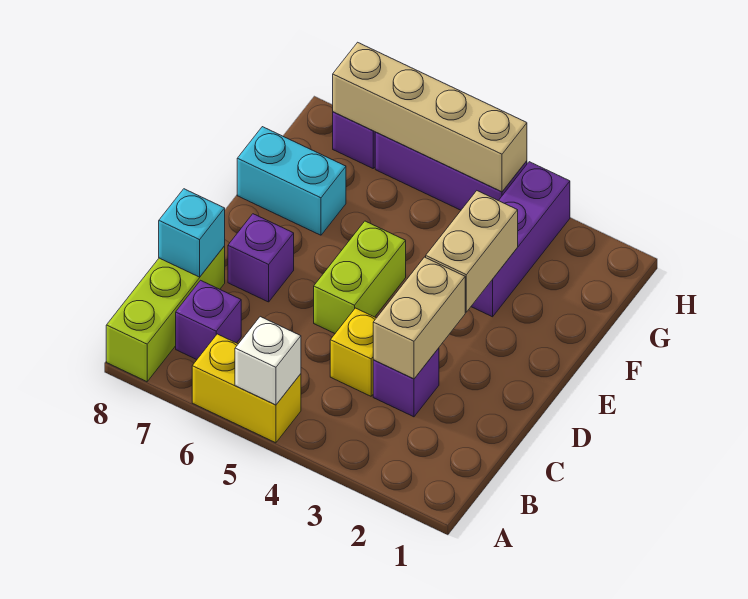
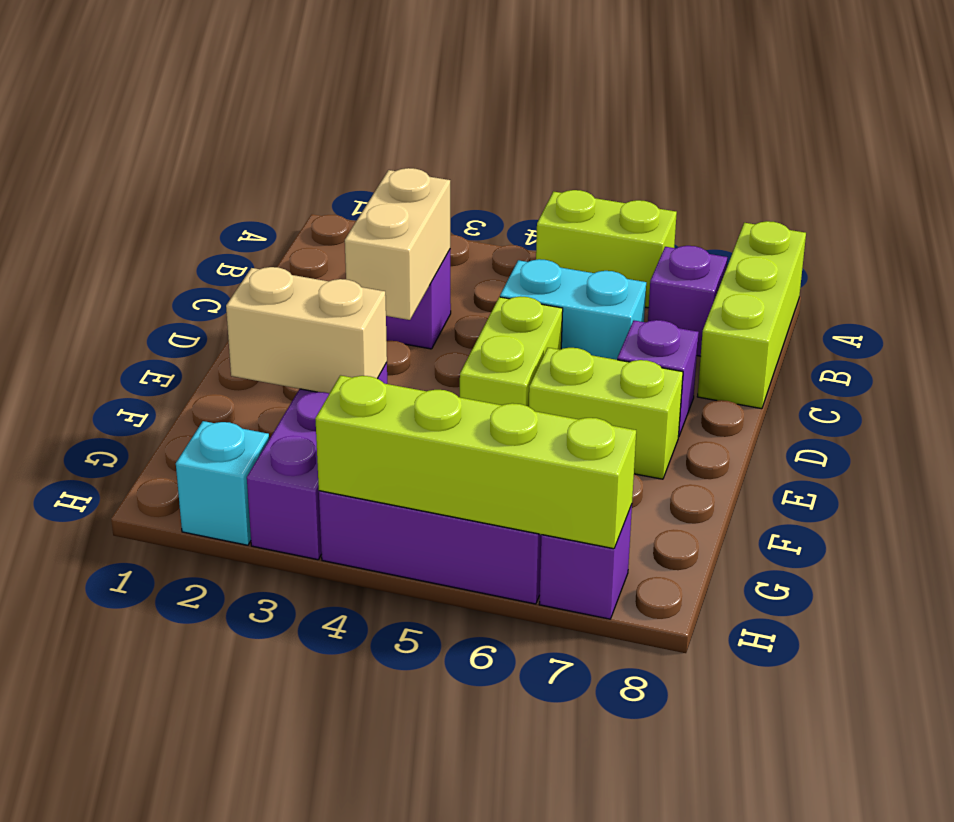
yellow brick A5:A6 level 1 -> lime brick A5:A6 level 1
white brick A5 level 2 -> none
yellow brick C4 level 1 -> none
cyan brick C8 level 2 -> cyan brick H2 level 1
tan brick E3:F3 level 2 -> tan brick F2:F3 level 2
none -> lime brick E6:E7 level 1
cyan brick F7:F8 level 1 -> cyan brick C5:C6 level 1
tan brick H4:H7 level 2 -> lime brick H4:H7 level 2

